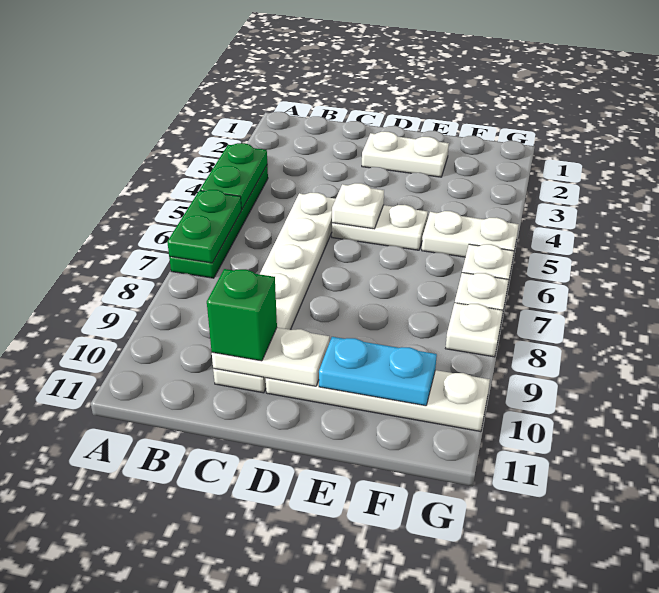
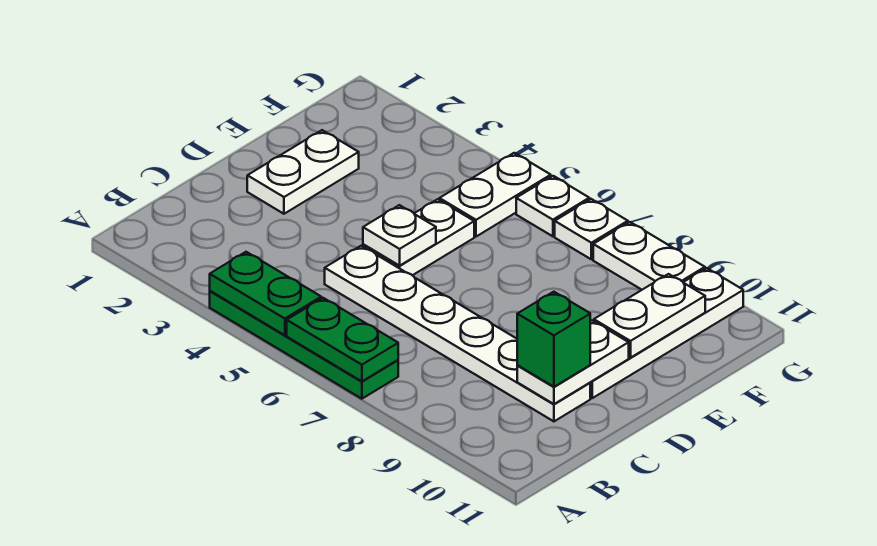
cyan plate E10:F10 level 2 -> white plate E10:F10 level 2
white plate G8 level 1 -> white plate G8:G9 level 1

